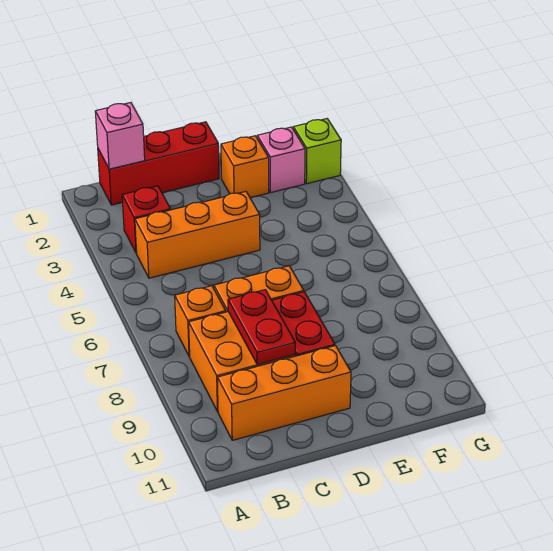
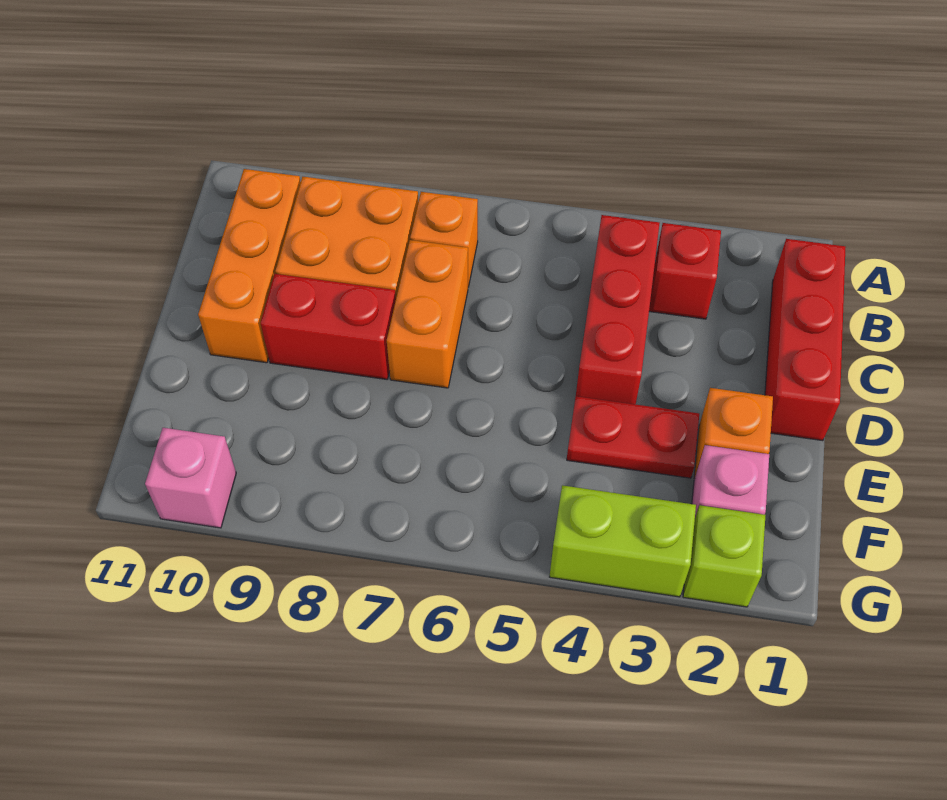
pink brick B1 level 2 -> pink brick G10 level 1
orange brick B4:D4 level 1 -> red brick B4:D4 level 1
red plate C8:C9 level 2 -> red plate E3:E4 level 1
none -> lime brick G3:G4 level 1

